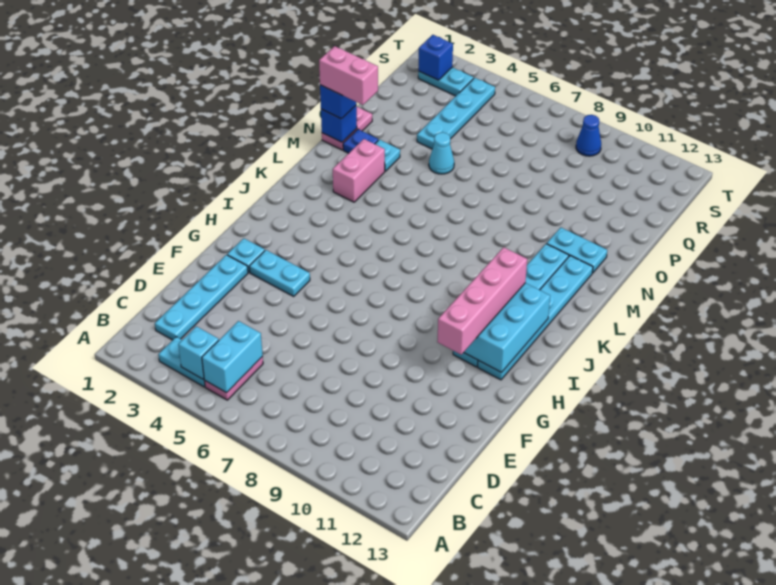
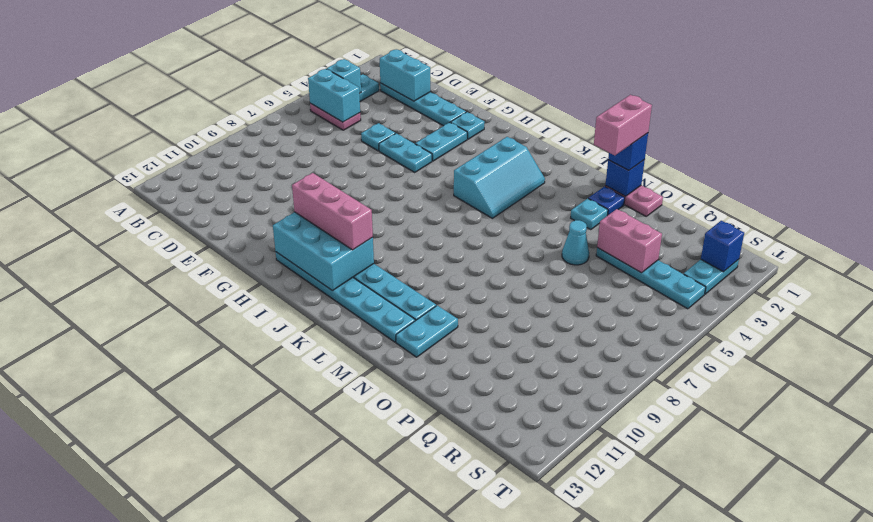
none -> cyan brick C2:D2 level 2
none -> cyan plate E5 level 1
none -> cyan plate F5:G5 level 1
pink brick G11:J11 level 3 -> pink brick H11:J11 level 3
none -> cyan slope J3:K5 level 1 top J
pink brick L3:M3 level 1 -> pink brick P4:Q4 level 2
blue cone S9 level 1 -> none

